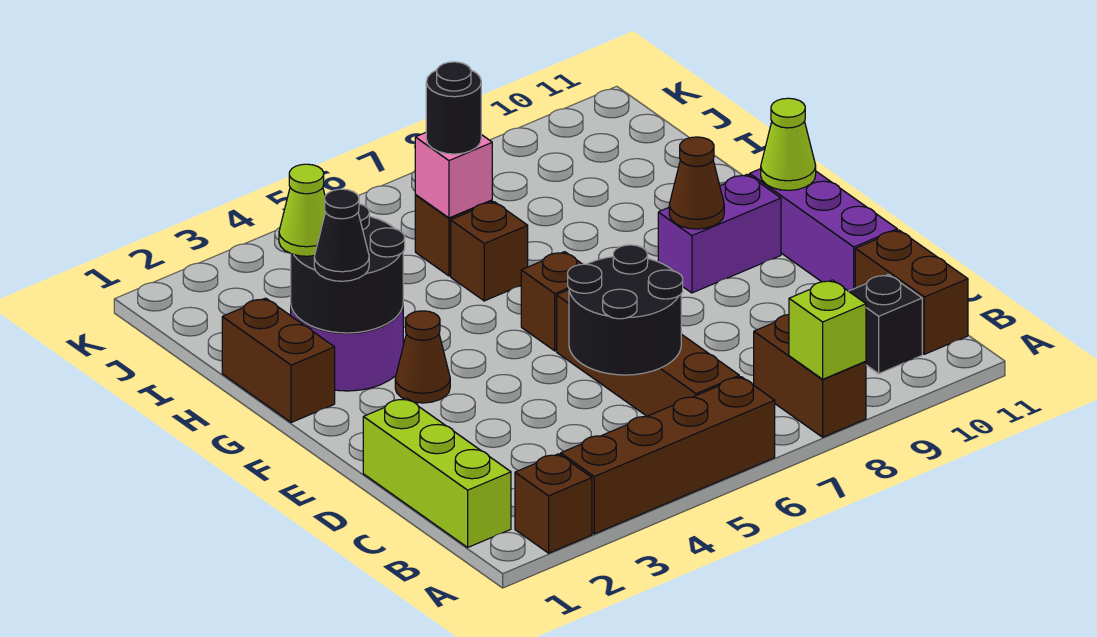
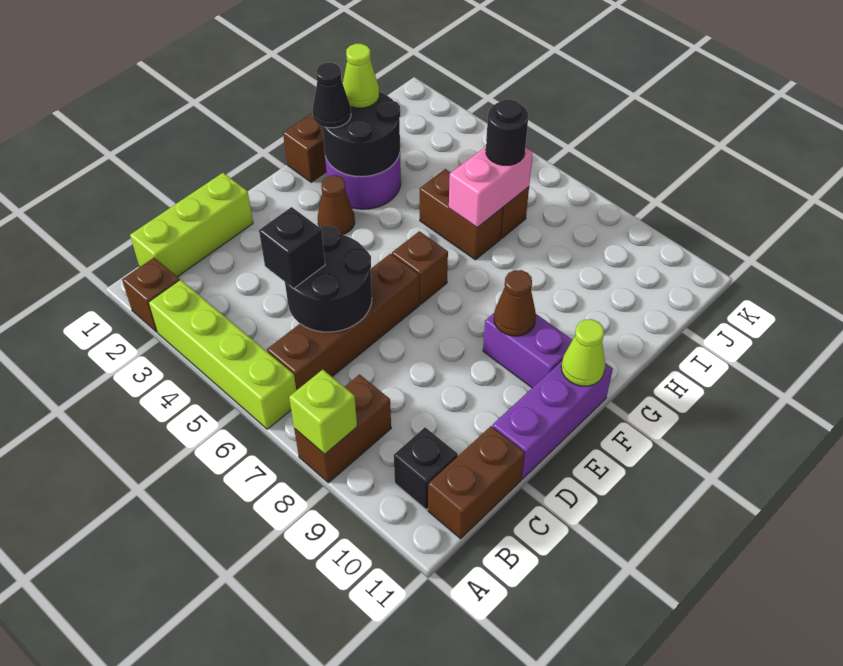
brown brick A3:A6 level 1 -> lime brick A3:A6 level 1
none -> black brick C5 level 3
brown brick H6 level 1 -> brown brick H5:H6 level 1
pink brick I6 level 2 -> pink brick H6:I6 level 2

